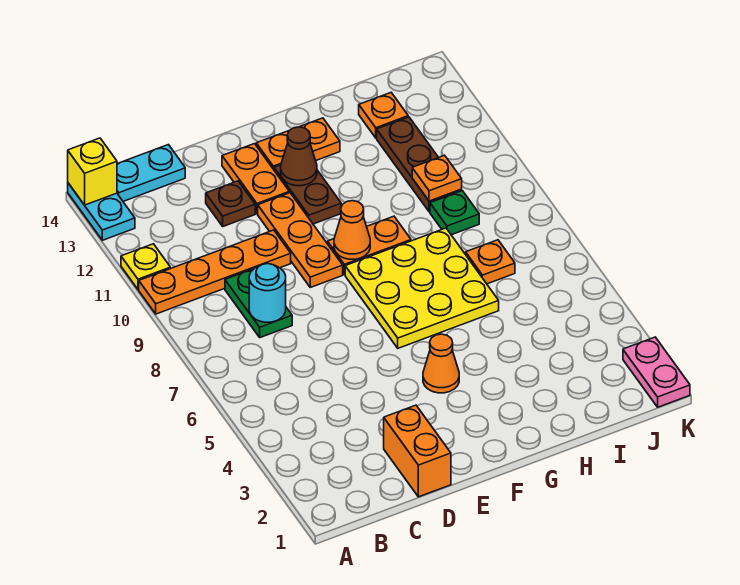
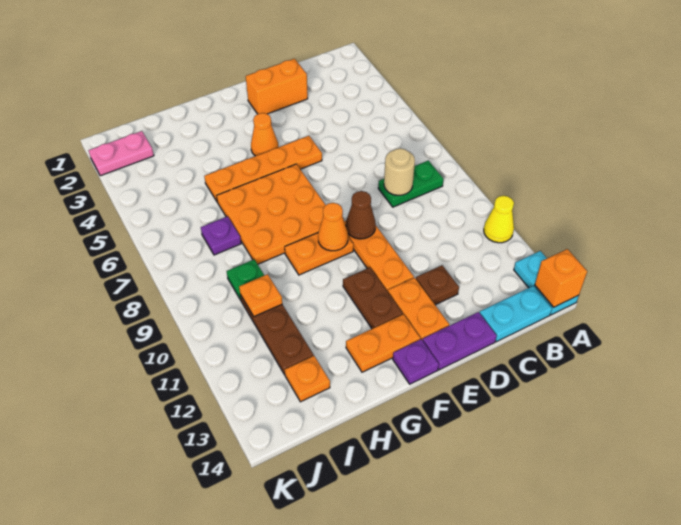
orange plate A10:D10 level 1 -> orange plate E5:H5 level 1
yellow plate A11 level 1 -> yellow cone A11 level 1
yellow brick A14 level 2 -> orange brick A14 level 2
green plate C8:C9 level 1 -> green plate B8:C8 level 1
cyan round brick C8 level 2 -> tan round brick C8 level 2
orange brick D1:D2 level 1 -> orange brick D2:E2 level 1
none -> purple plate D14:E14 level 1
yellow plate F6:H8 level 1 -> orange plate F6:H8 level 1
brown cone F12 level 2 -> brown cone E9 level 2
none -> purple plate F14 level 1
orange plate I7 level 1 -> purple plate I7 level 1
pink plate K1:K2 level 1 -> pink plate J2:K2 level 1

